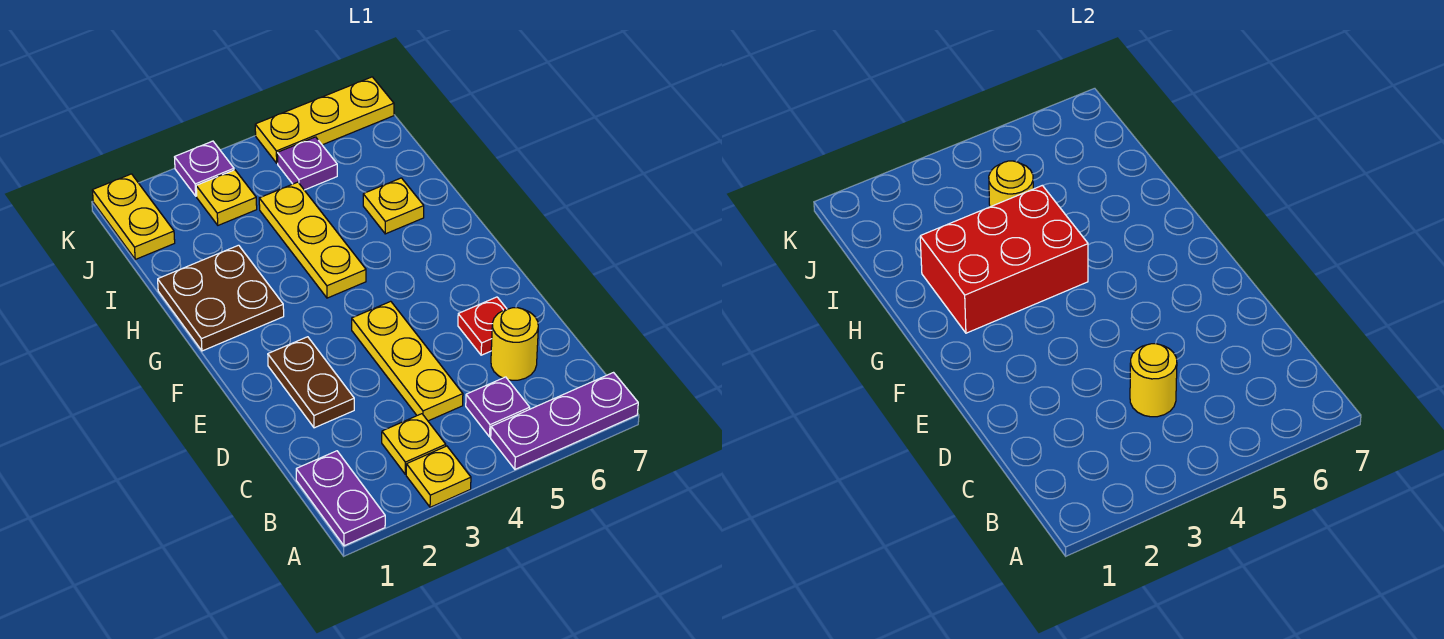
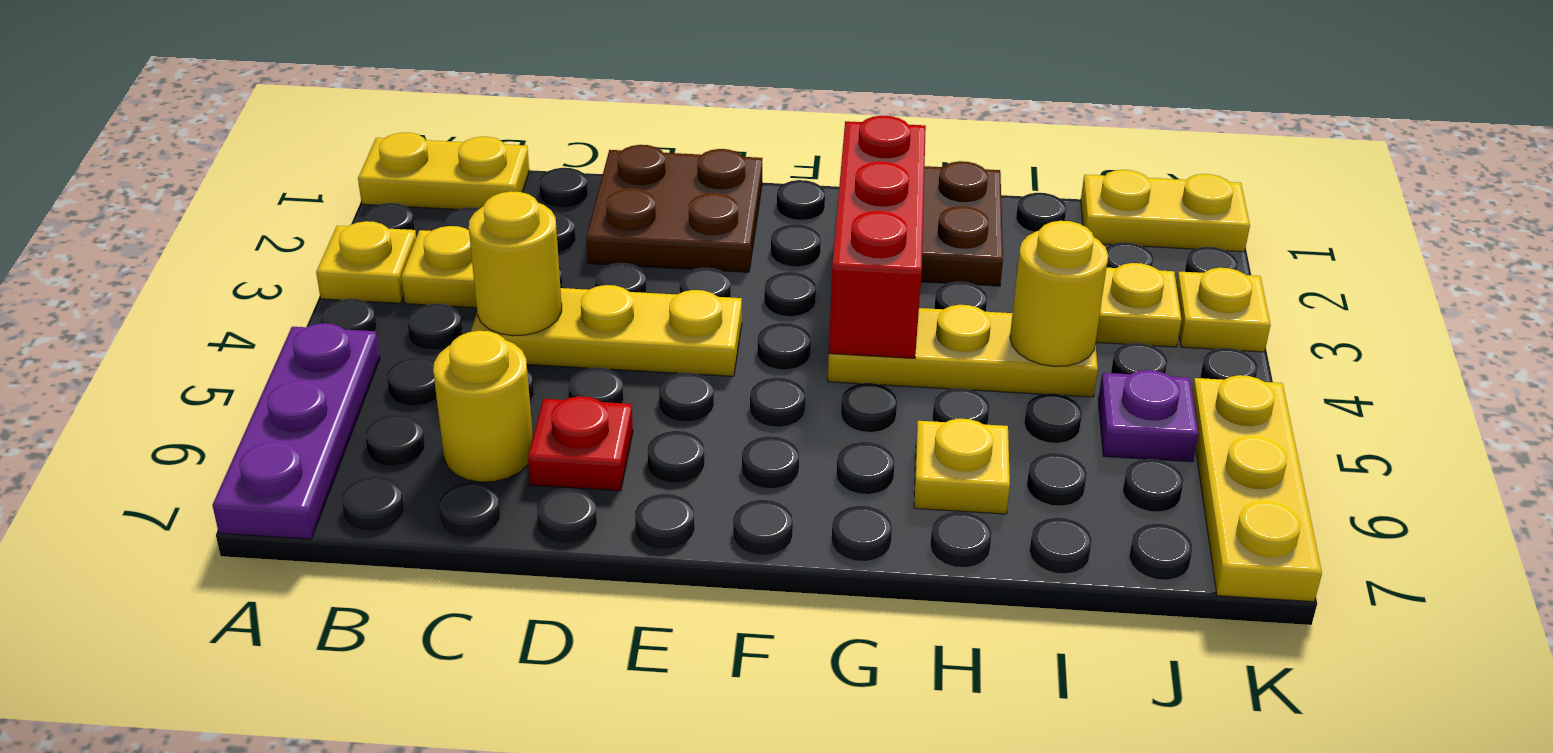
purple plate A1:B1 level 1 -> yellow plate A1:B1 level 1
purple plate B5 level 1 -> none
brown plate D2:E2 level 1 -> brown plate D1:E2 level 1
red brick G2:H4 level 2 -> red brick G2:G4 level 2
purple plate K3 level 1 -> yellow plate K3 level 1

